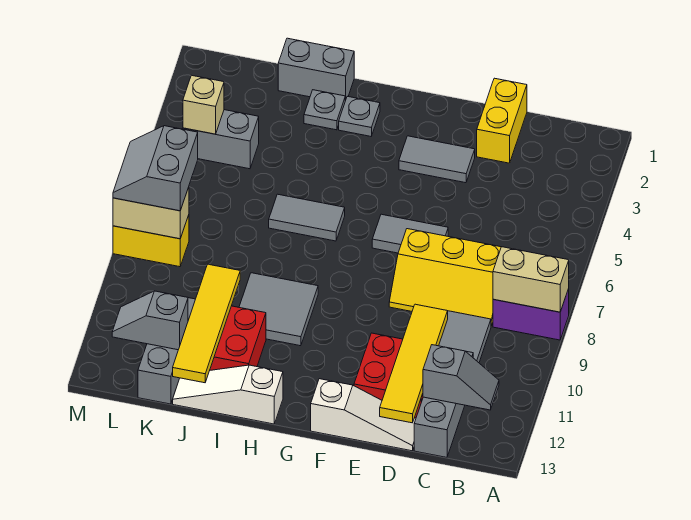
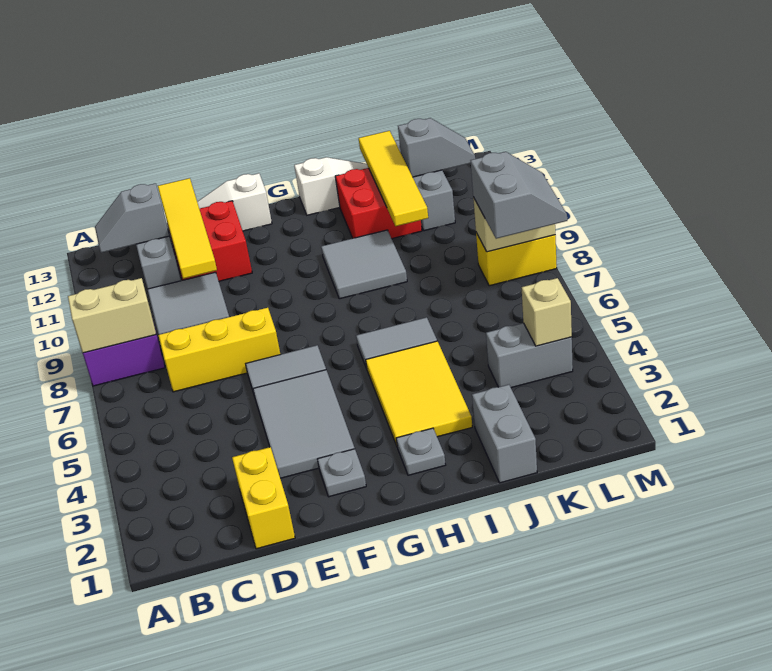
grey tile E3:F3 level 1 -> grey tile E3:F5 level 1
none -> yellow tile H3:I5 level 1
grey brick I1:J1 level 1 -> grey brick J1:J2 level 1
grey plate I2 level 1 -> grey plate F2 level 1

